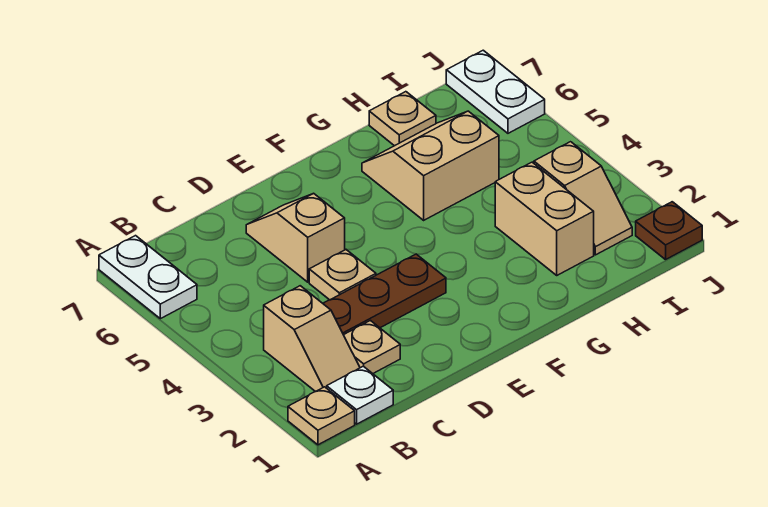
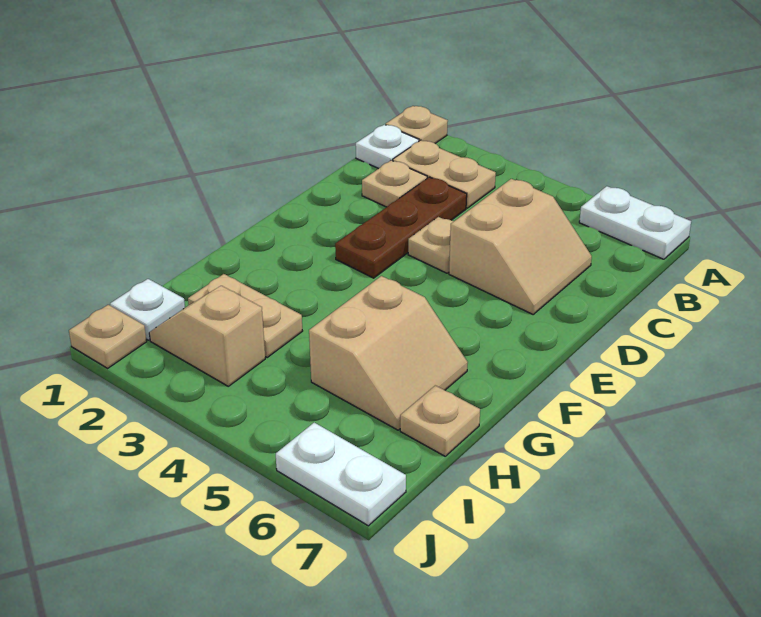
tan slope B2:B3 level 1 top 3 -> tan plate B2:B3 level 1
tan slope D5:D6 level 1 top 5 -> tan slope C5:D6 level 1 top 5
tan brick H2:H3 level 1 -> tan plate H2:H3 level 1
none -> white plate I1 level 1
brown plate J1 level 1 -> tan plate J1 level 1

